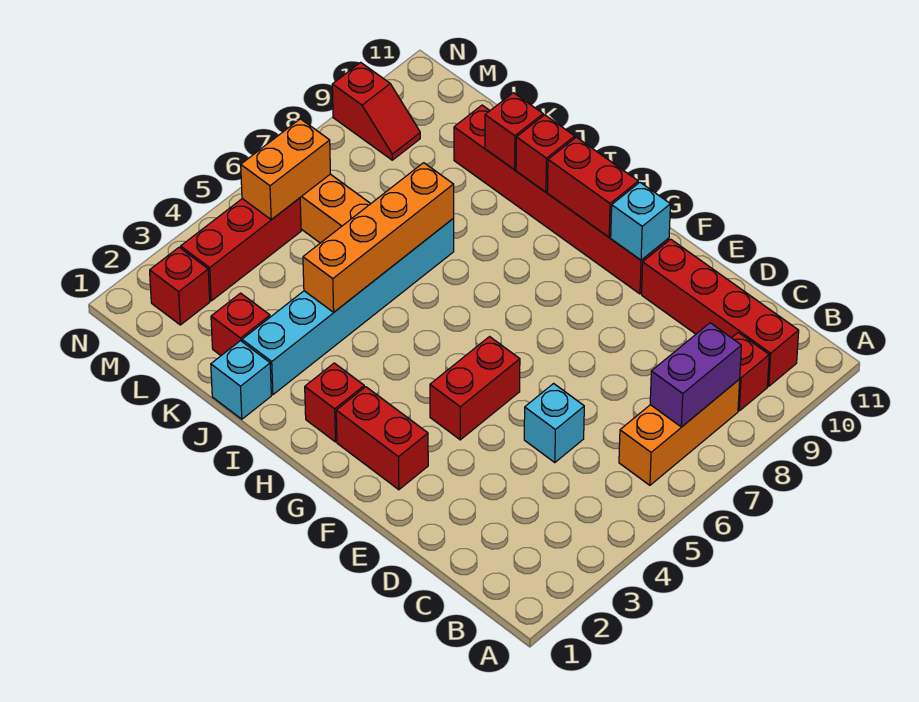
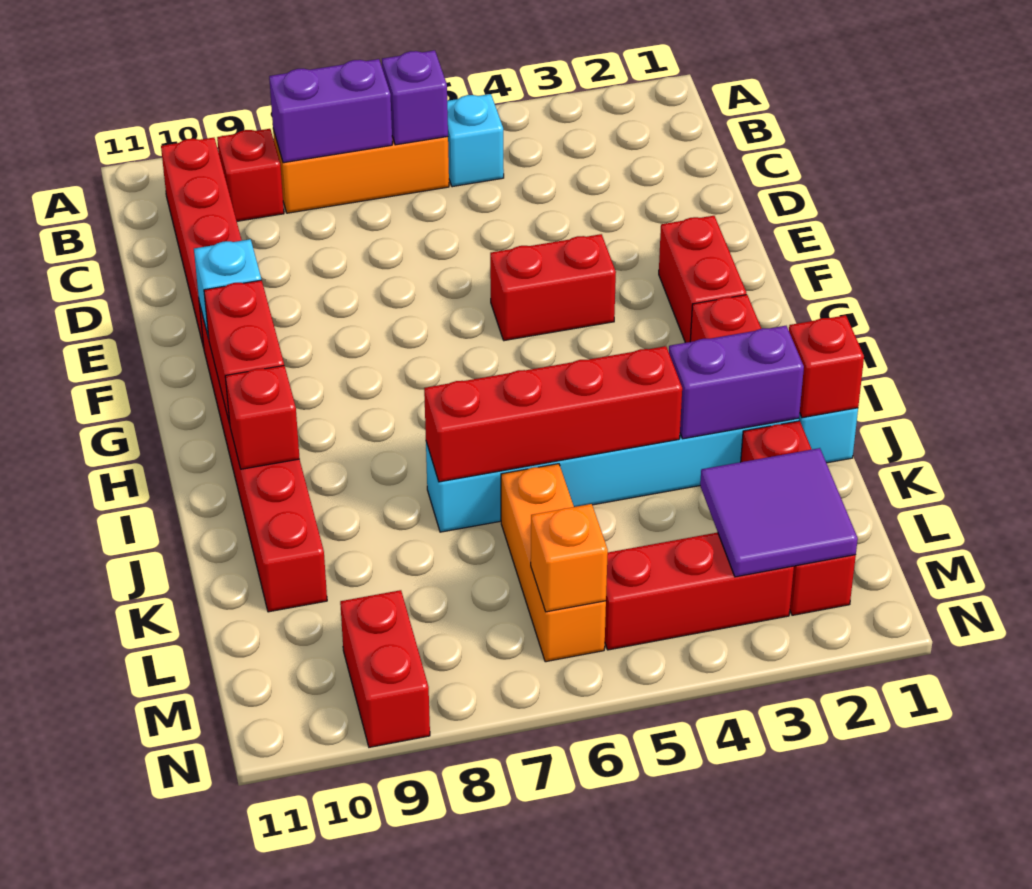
none -> purple brick B6 level 2
cyan brick D5 level 1 -> cyan brick B5 level 1
none -> purple brick J2:J3 level 2
orange brick J4:J7 level 2 -> red brick J4:J7 level 2
red brick J10 level 2 -> red brick J1 level 2
none -> purple tile L2:M3 level 2
orange brick M5:M6 level 2 -> orange brick M6 level 2
red slope M9:N9 level 1 top N -> red brick M9:N9 level 1

